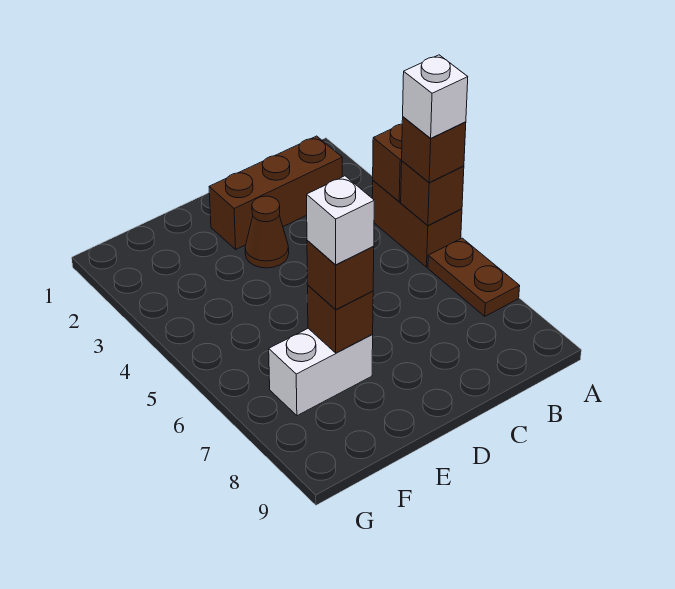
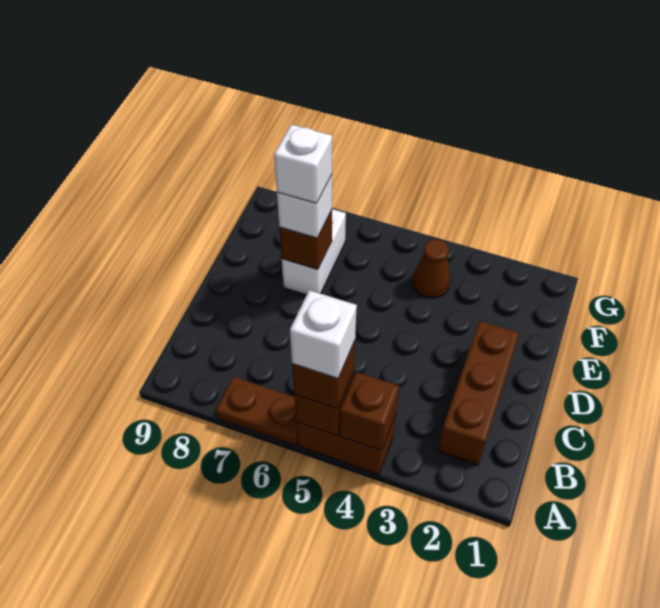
brown cone D3 level 1 -> brown cone F4 level 1
brown brick E7 level 3 -> white brick E7 level 3

